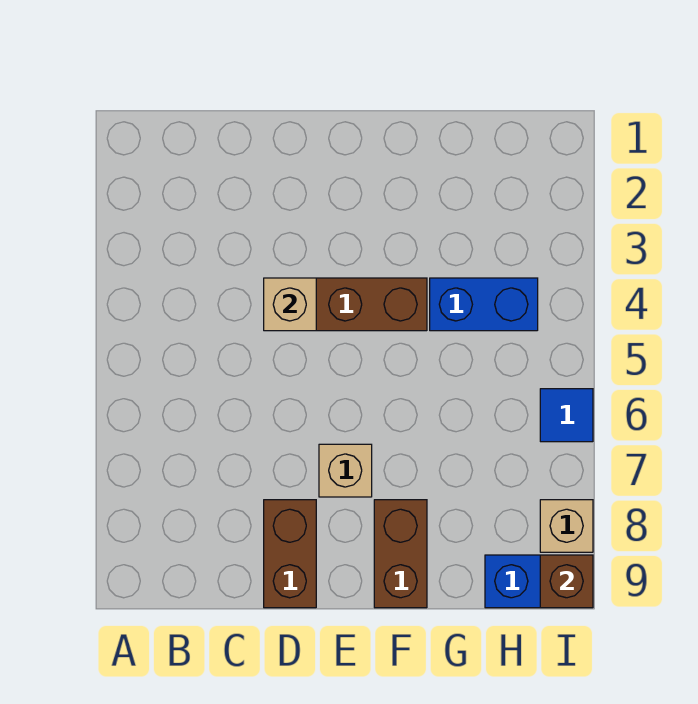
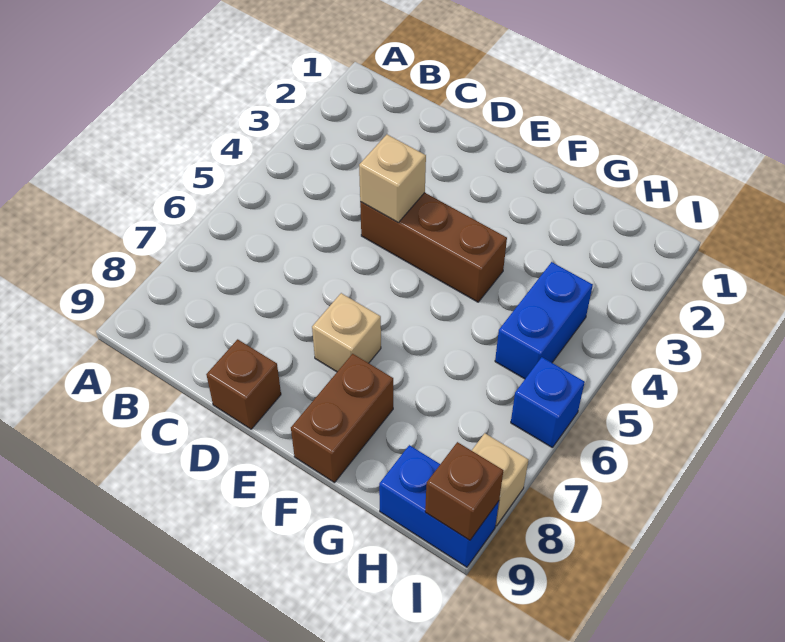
brown brick D8:D9 level 1 -> brown brick D9 level 1
blue brick G4:H4 level 1 -> blue brick H4:H5 level 1
blue tile I6 level 1 -> blue brick I6 level 1

